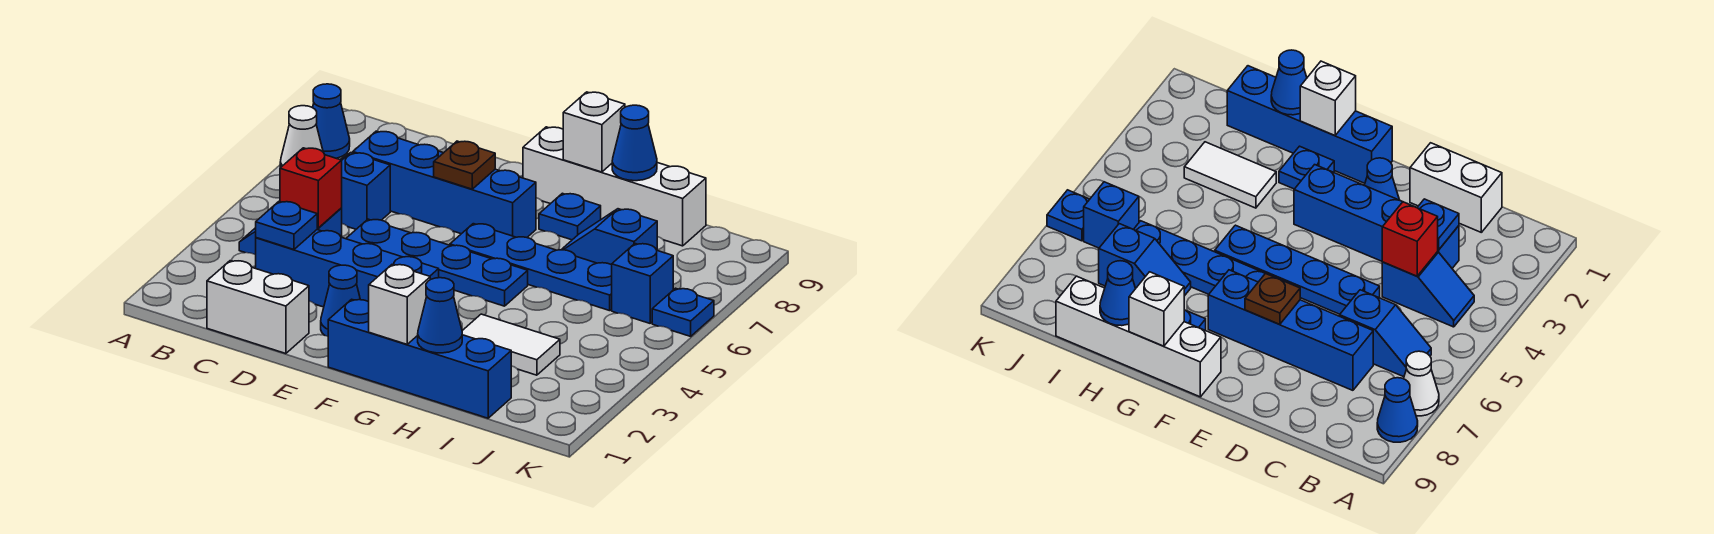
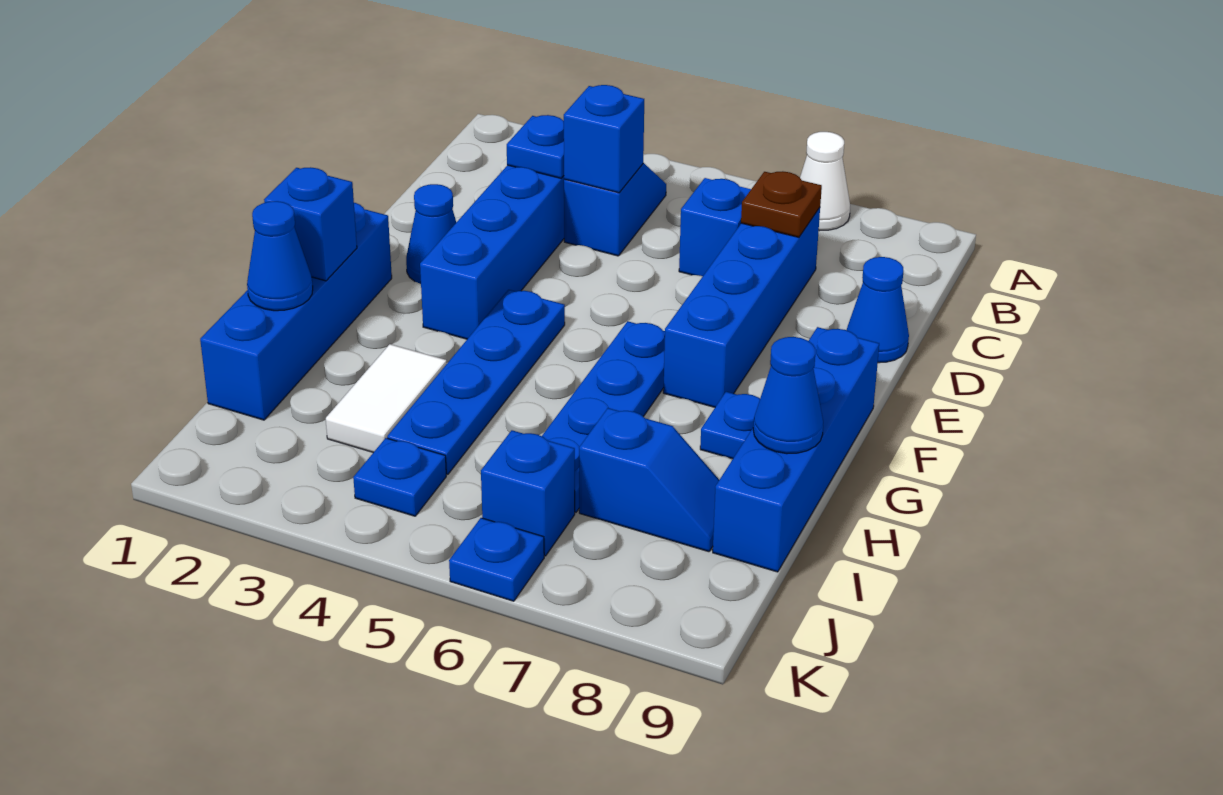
blue cone A8 level 1 -> blue cone D9 level 1
white brick C1:D1 level 1 -> none
red brick C4 level 2 -> blue brick C4 level 2
blue plate D5:G5 level 1 -> blue plate F4:I4 level 1
brown plate E7 level 2 -> brown plate C7 level 2
white brick F9:I9 level 1 -> blue brick F9:I9 level 1
white brick G1 level 2 -> blue brick G1 level 2
blue plate G2 level 1 -> blue plate J4 level 1
white brick G9 level 2 -> none
blue slope H7:I7 level 1 top I -> blue slope I7:I8 level 1 top 7

